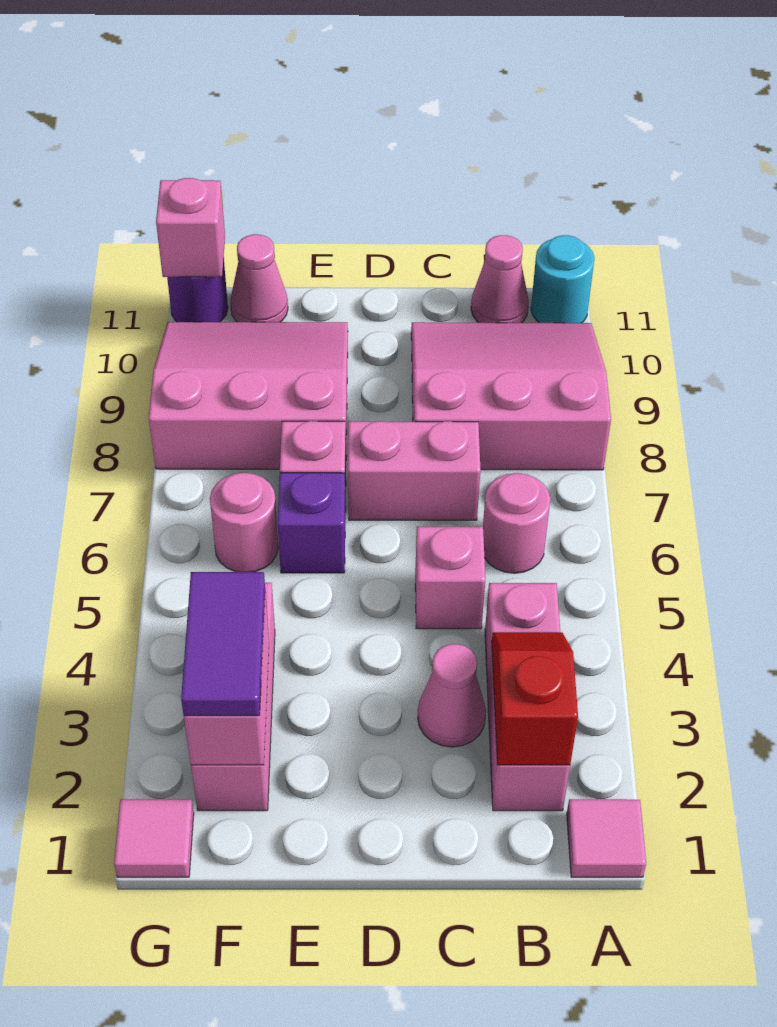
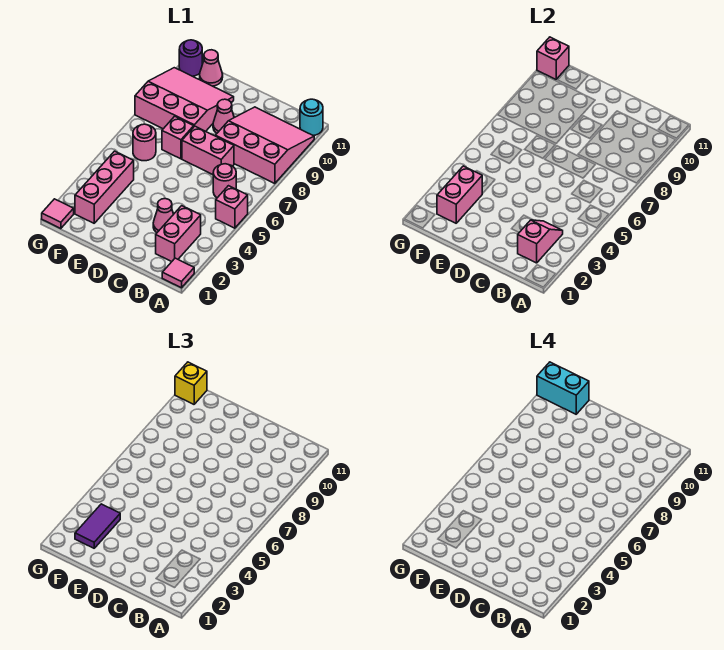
pink brick B2:B4 level 1 -> pink brick B2:B3 level 1
red slope B2:B3 level 2 top 2 -> pink slope B2:B3 level 2 top 2
pink cone B11 level 1 -> pink cone D9 level 1
pink brick C5 level 1 -> pink brick A5 level 1
purple brick E6 level 1 -> none
none -> cyan brick F11:G11 level 4
none -> yellow brick G11 level 3

